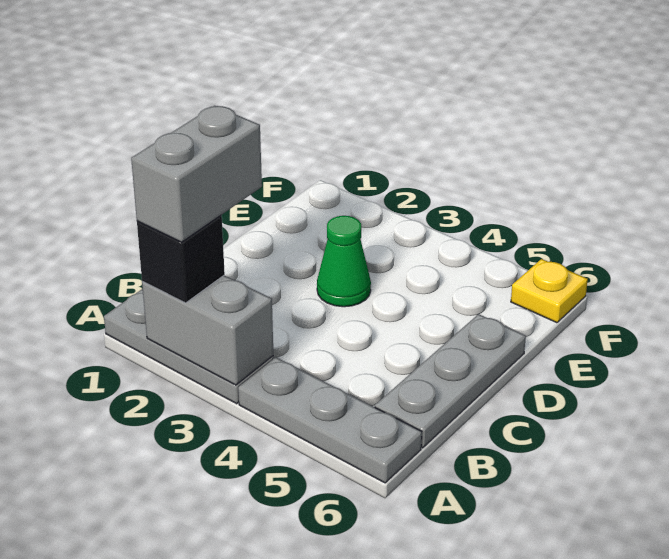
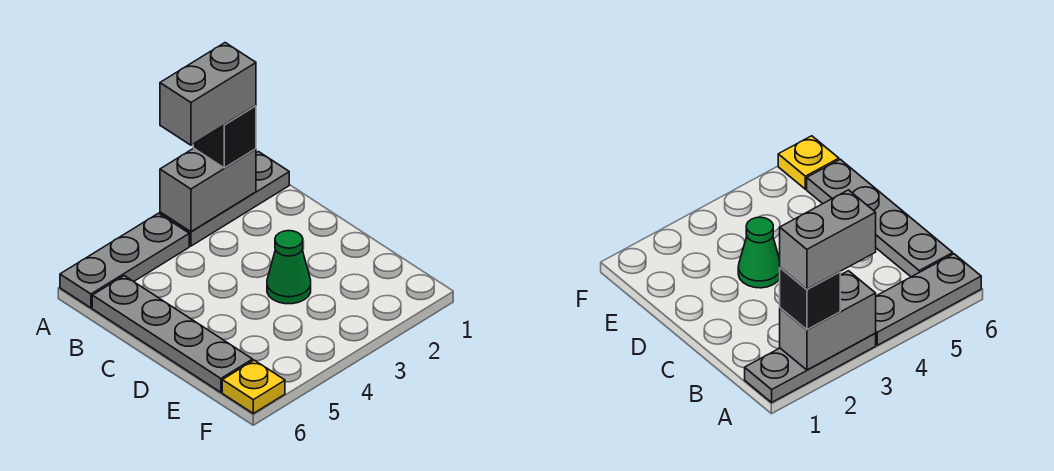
grey brick A2:B2 level 4 -> grey brick A2:A3 level 4
grey plate B6:D6 level 1 -> grey plate B6:E6 level 1

